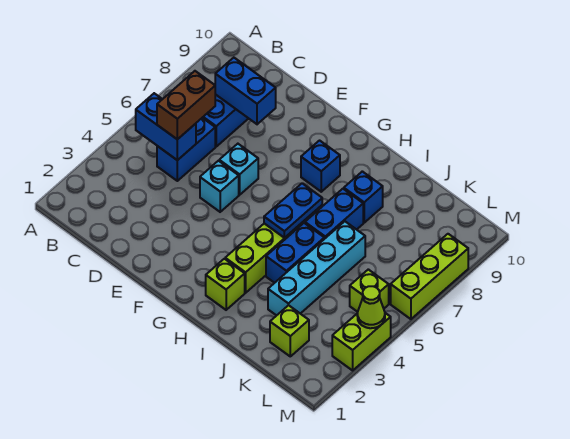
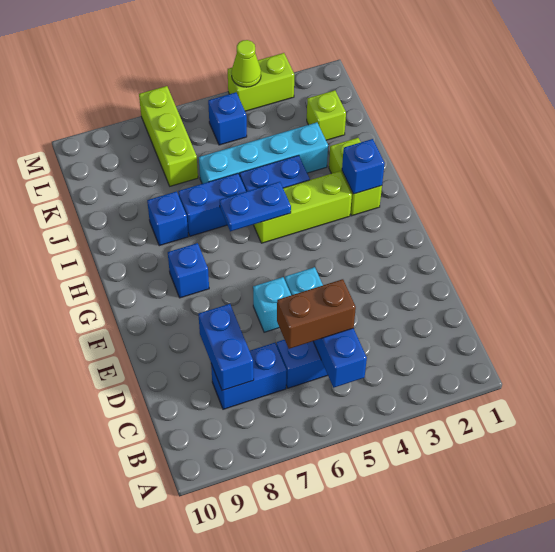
lime brick H2 level 1 -> lime brick H2:I2 level 1
none -> blue brick H2 level 2
lime brick L5 level 1 -> blue brick L5 level 1
lime brick M6:M8 level 1 -> lime brick K7:M7 level 1

